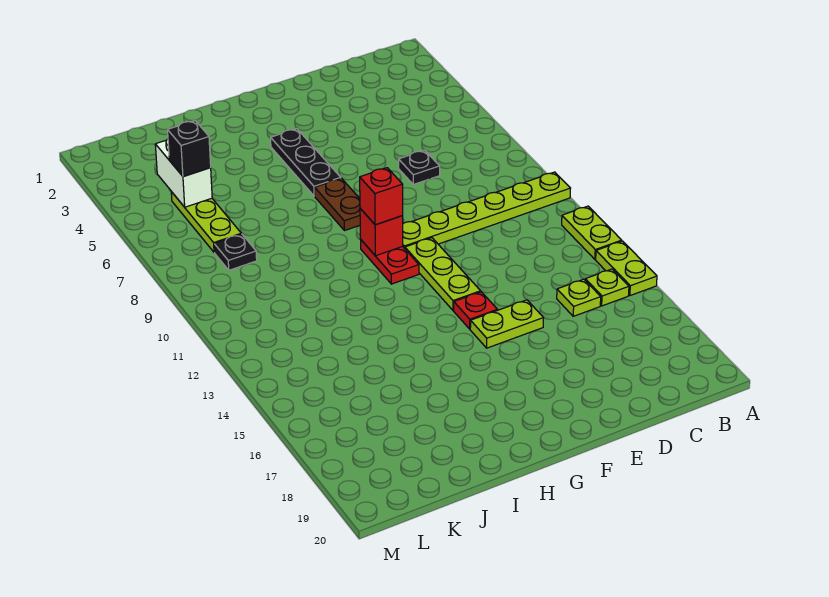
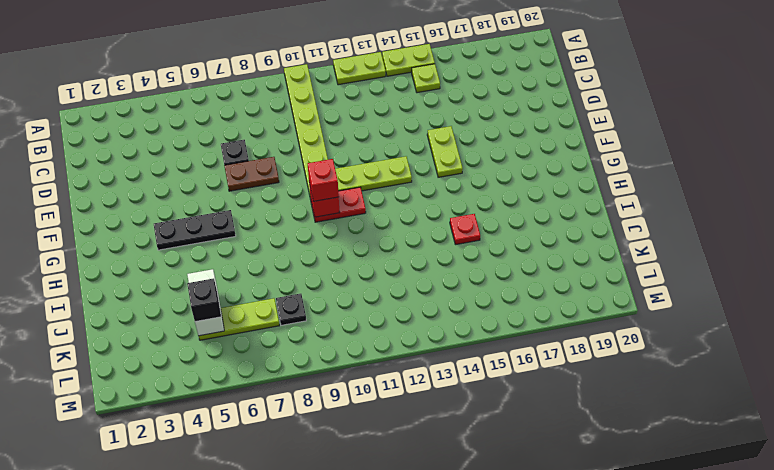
lime plate C15 level 1 -> none
red plate F14 level 1 -> red plate I15 level 1
brown plate G7:G8 level 1 -> brown plate E7:E8 level 1
white brick K4:K5 level 2 -> white brick J5:K5 level 2

